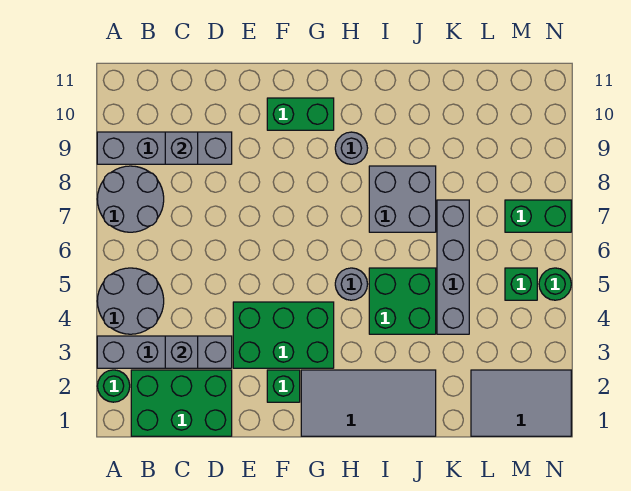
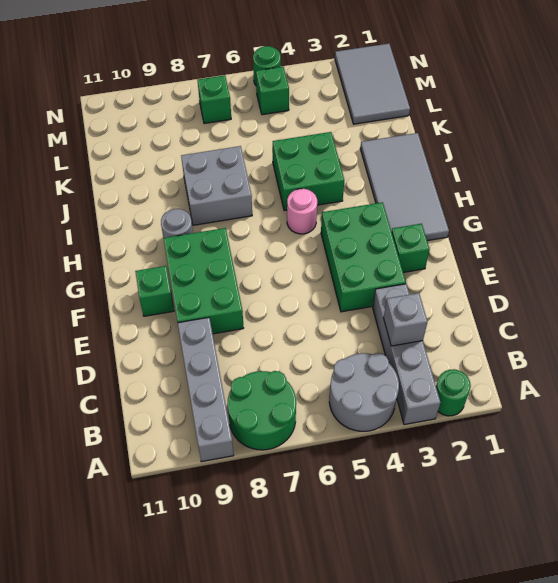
grey round brick A7:B8 level 1 -> green round brick A7:B8 level 1
green brick B1:D2 level 1 -> green brick E8:G9 level 1
grey brick C9 level 2 -> none
green brick F10:G10 level 1 -> green brick F10 level 1
grey round brick H5 level 1 -> pink round brick H5 level 1
grey brick K4:K7 level 1 -> none
green brick M7:N7 level 1 -> green brick M7 level 1

